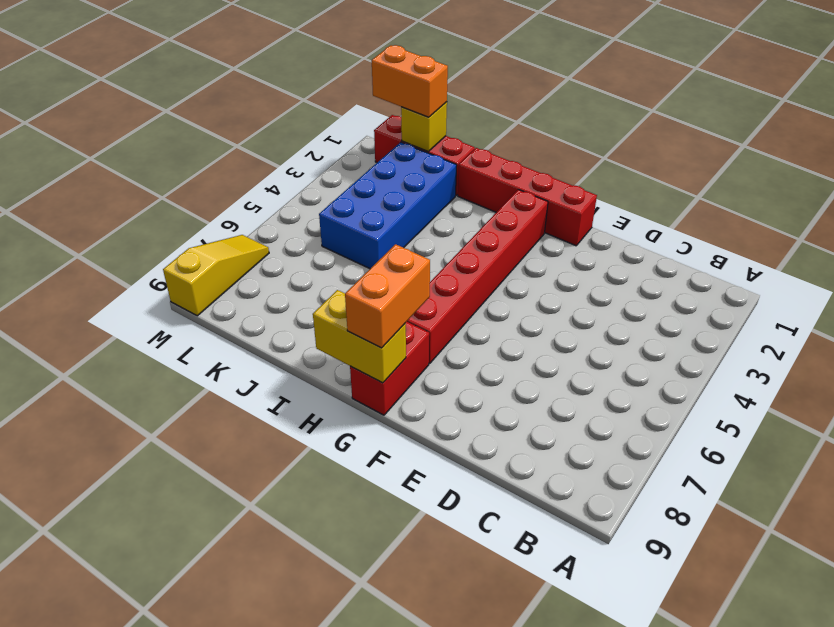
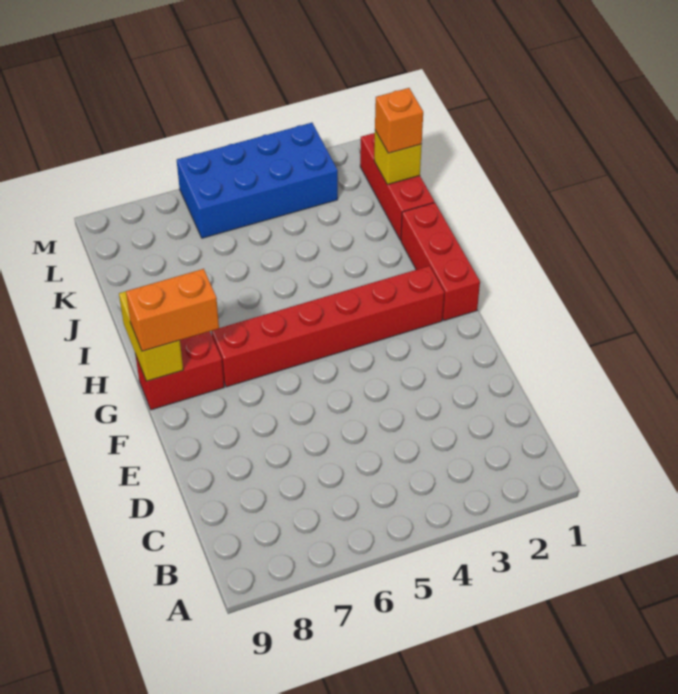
red brick F1:I1 level 1 -> red brick G1:I1 level 1
blue brick J2:K5 level 1 -> blue brick L3:M6 level 1
orange brick K1:L1 level 3 -> orange brick K1 level 3
yellow slope M7:M9 level 1 top 9 -> none

